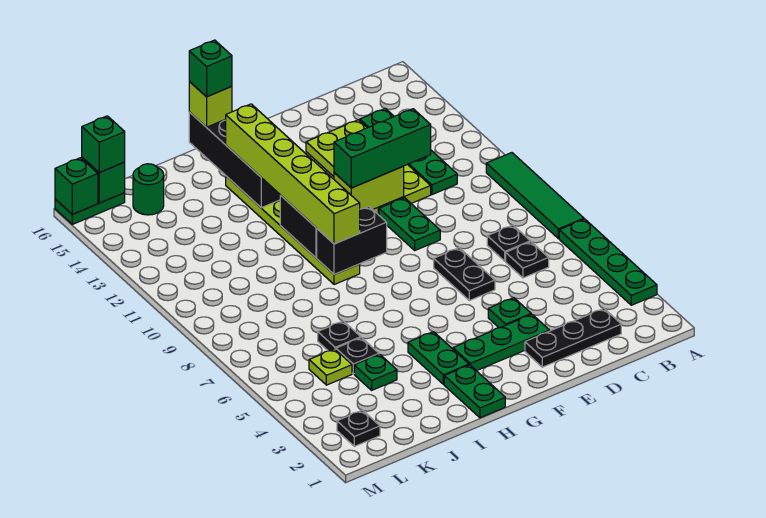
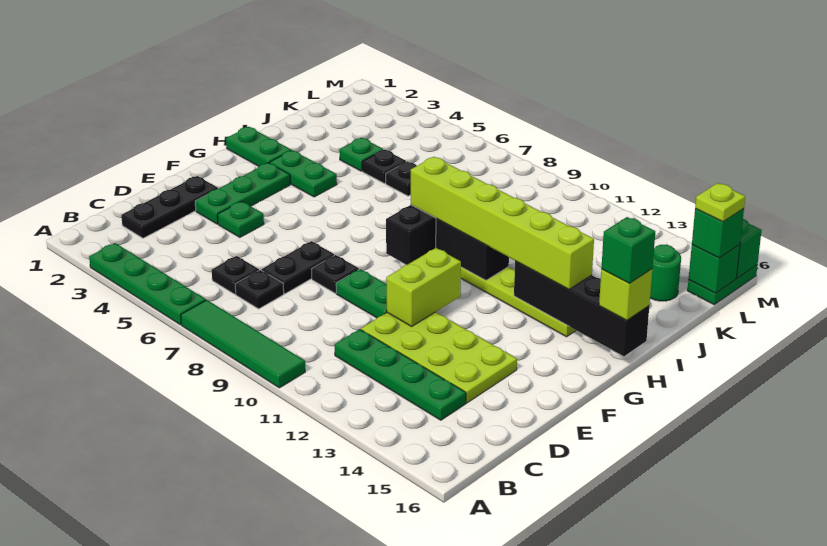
green brick D11:F11 level 3 -> none
black plate E6:E7 level 1 -> black plate D7:E7 level 1
lime plate K5 level 1 -> lime plate L16 level 4
black plate L2 level 1 -> black plate E8 level 1

